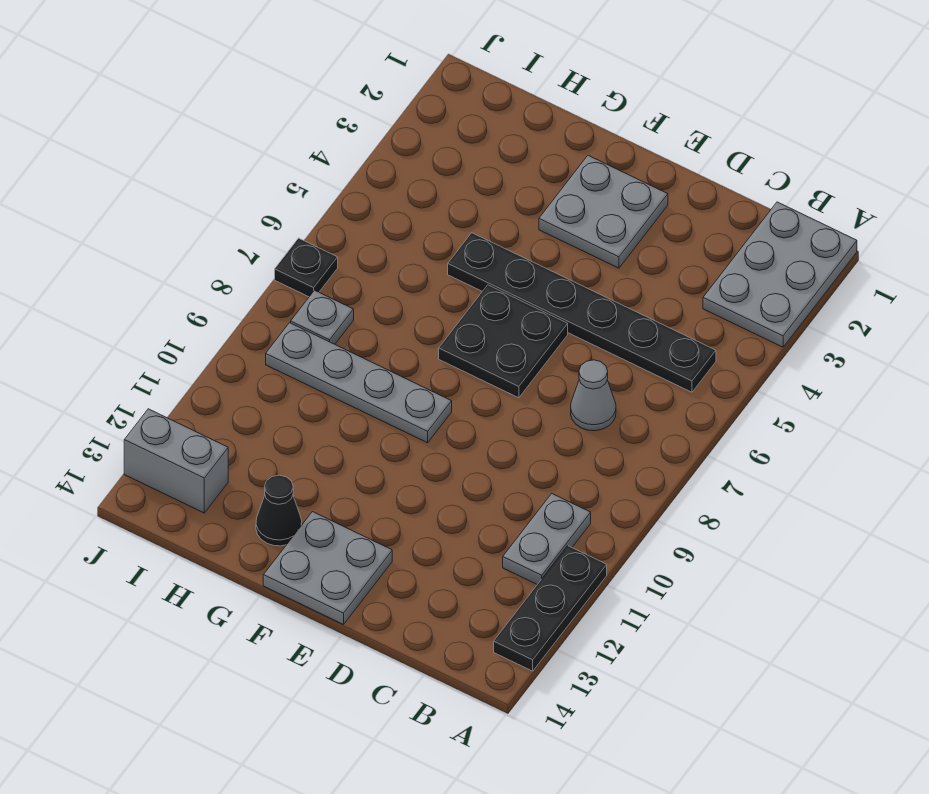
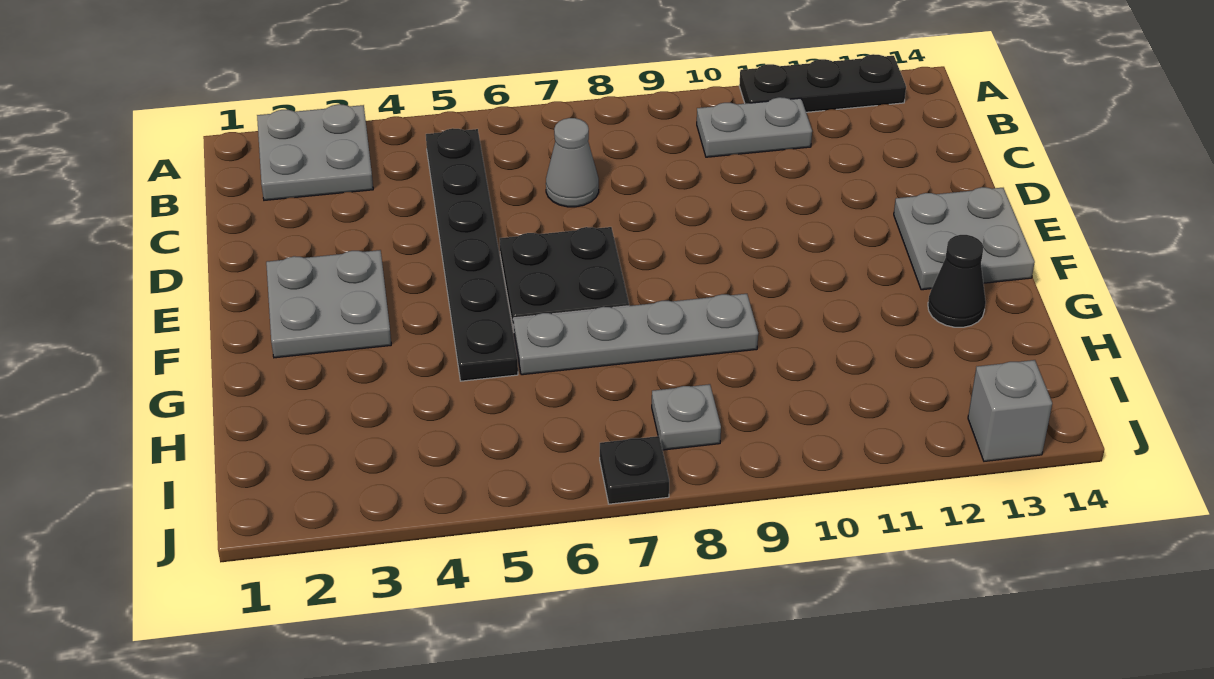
grey plate A1:B3 level 1 -> grey plate A2:B3 level 1
grey plate F9:I9 level 1 -> grey plate G6:G9 level 1
grey brick I13:J13 level 1 -> grey brick J13 level 1

